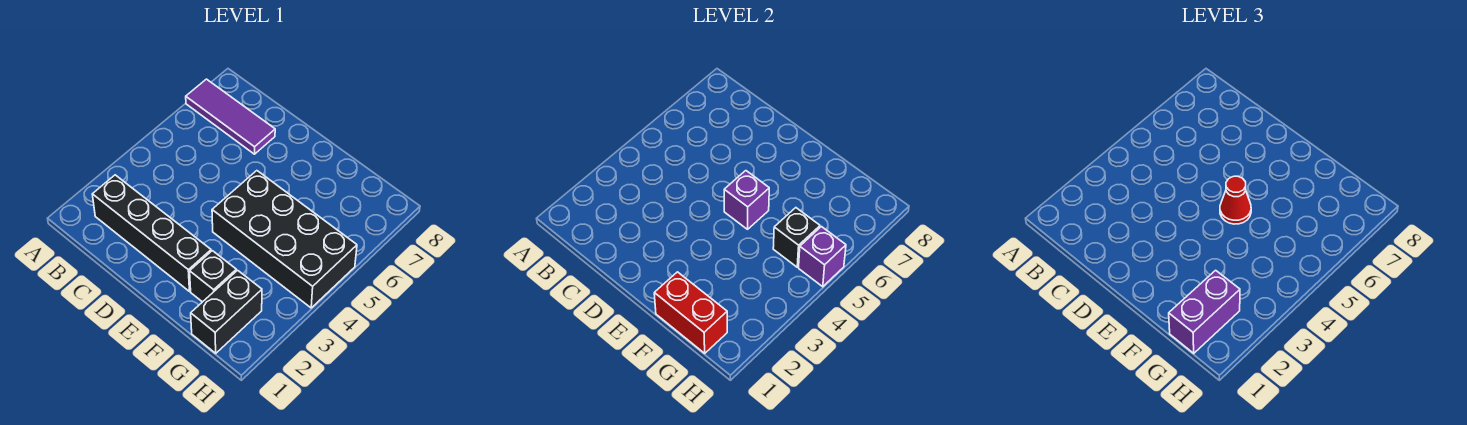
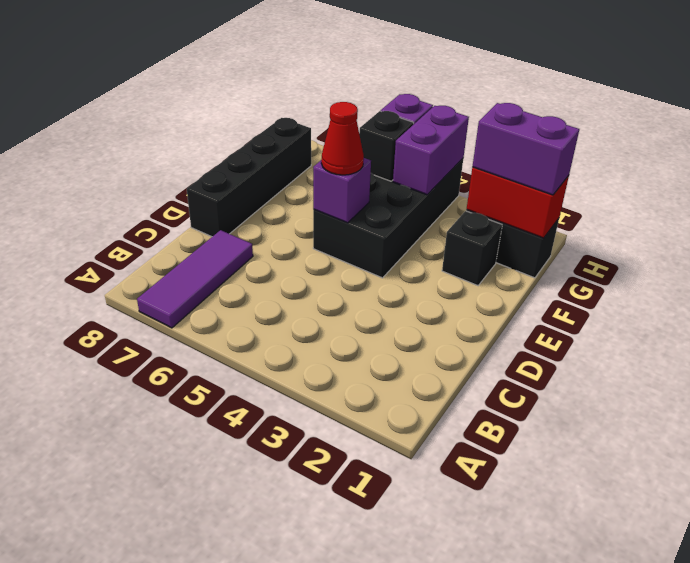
black brick B2:E2 level 1 -> black brick D8:G8 level 1
red brick F1:G1 level 2 -> red brick G1:G2 level 2
none -> purple brick G4:H4 level 2

